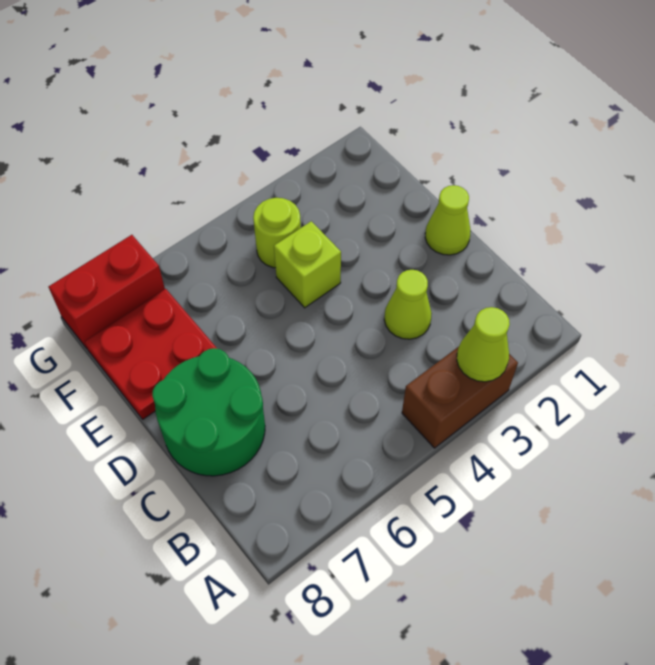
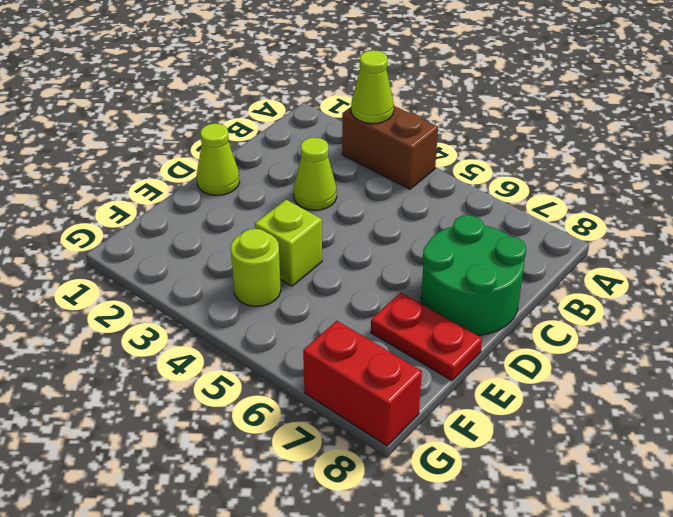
red plate E7:F8 level 1 -> red plate E7:E8 level 1

